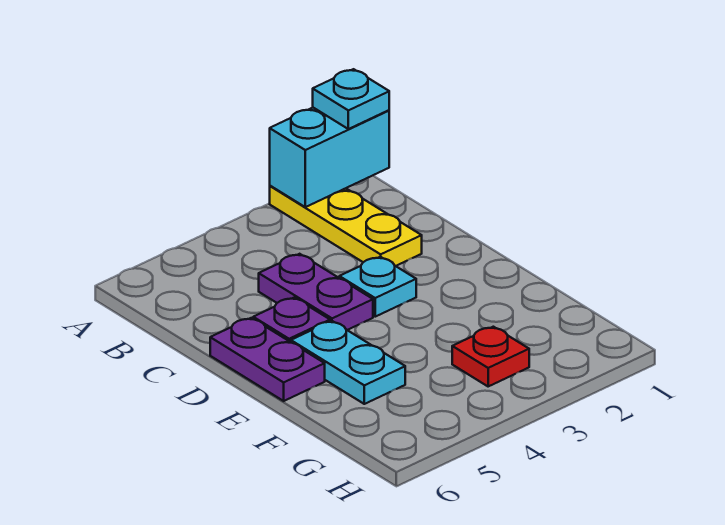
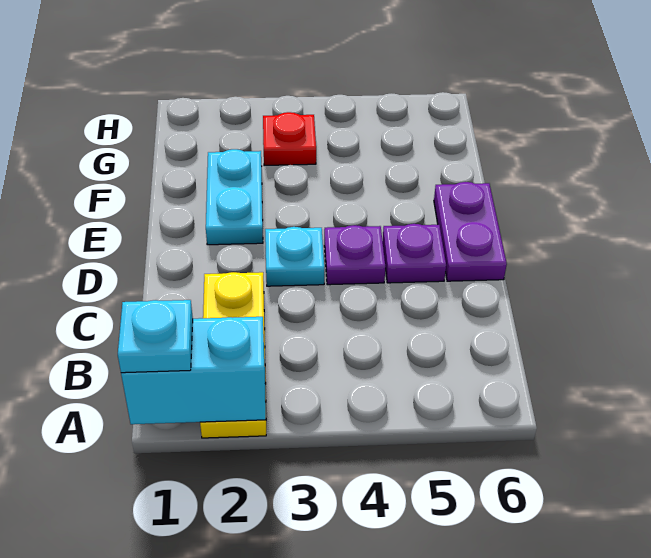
purple plate C4:D4 level 1 -> purple plate D4 level 1
cyan plate E5:F5 level 1 -> cyan plate E2:F2 level 1

